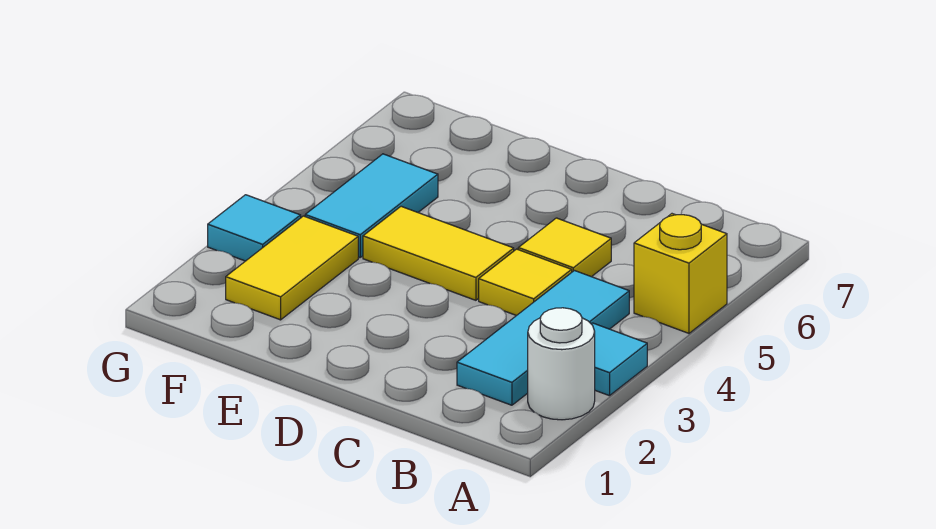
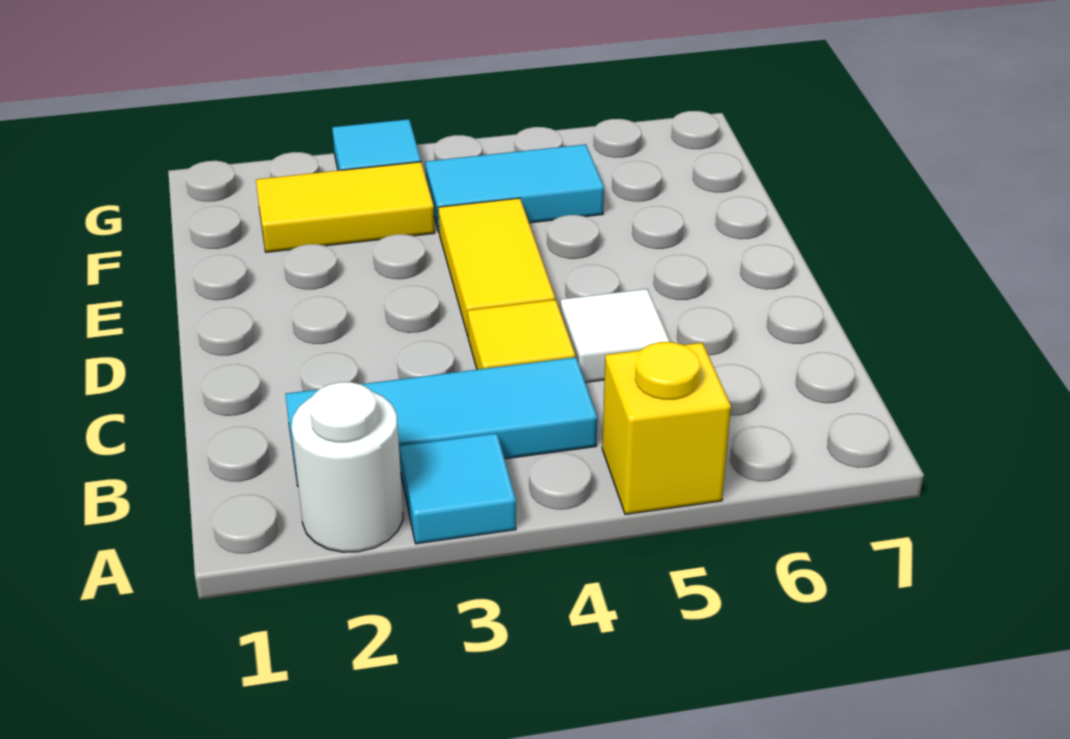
yellow tile C5 level 1 -> white tile C5 level 1

